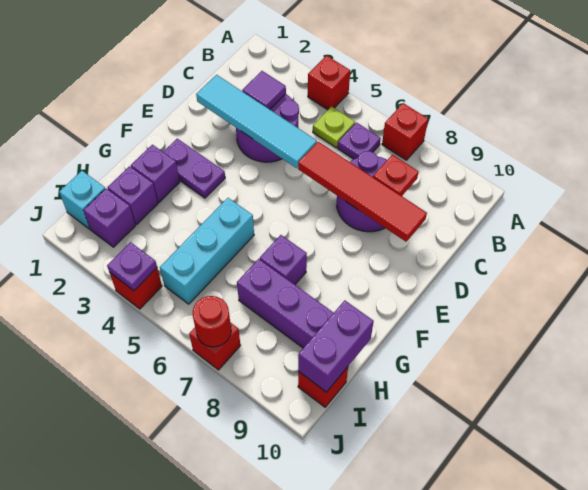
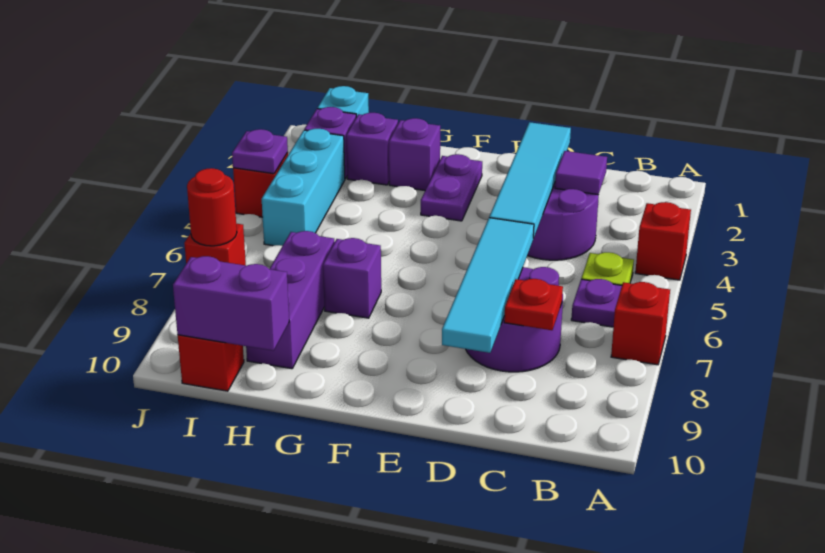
red tile D6:D9 level 2 -> cyan tile D6:D9 level 2
cyan brick G5:I5 level 1 -> cyan brick I3:I5 level 1

